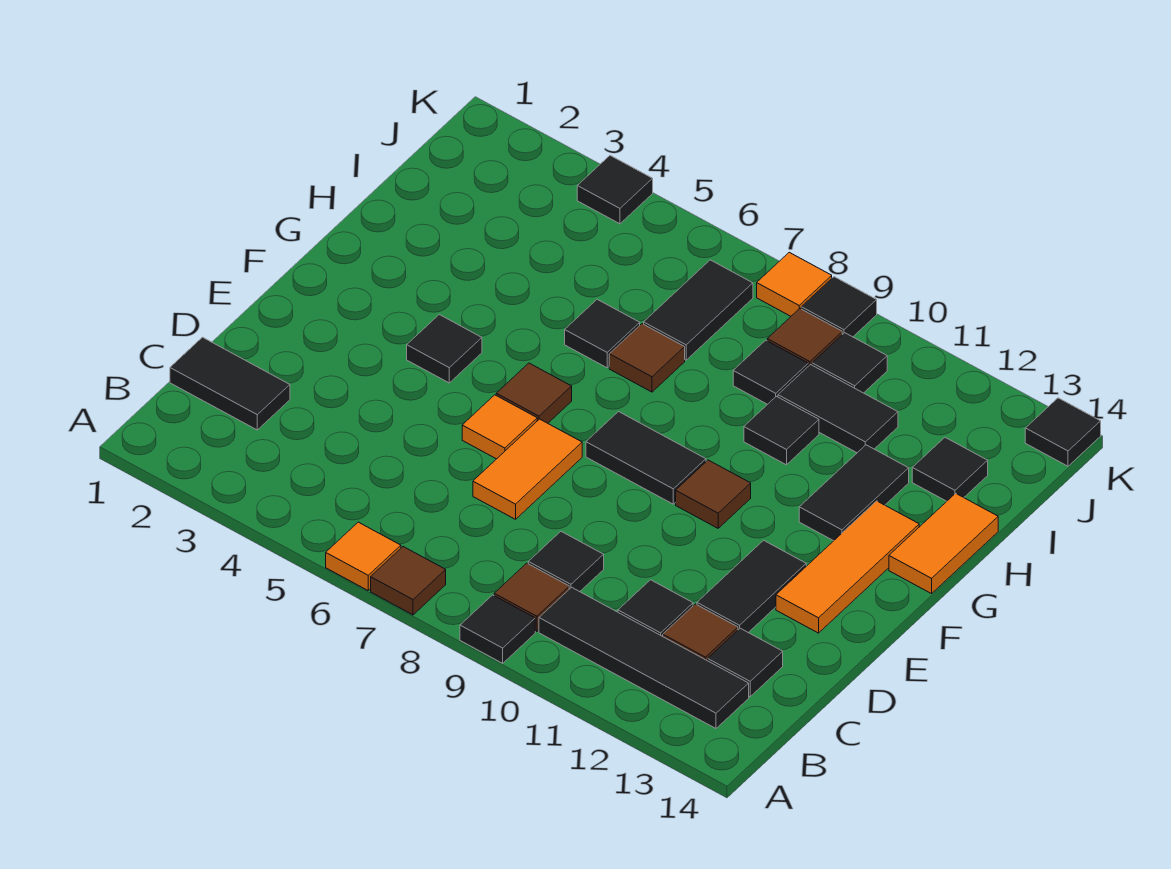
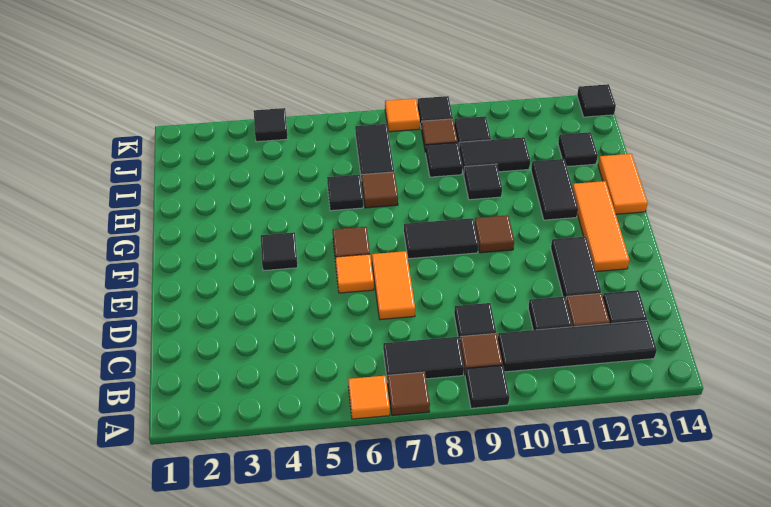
black tile C1:C2 level 1 -> black tile B7:B8 level 1

